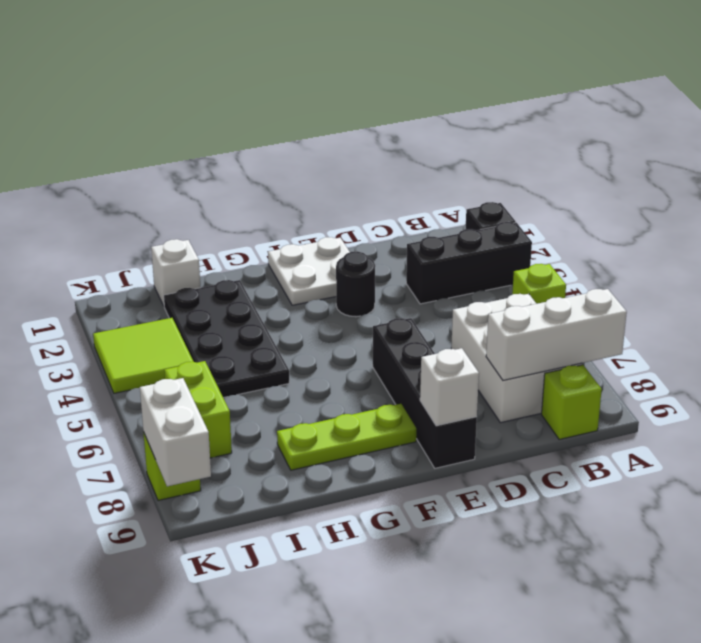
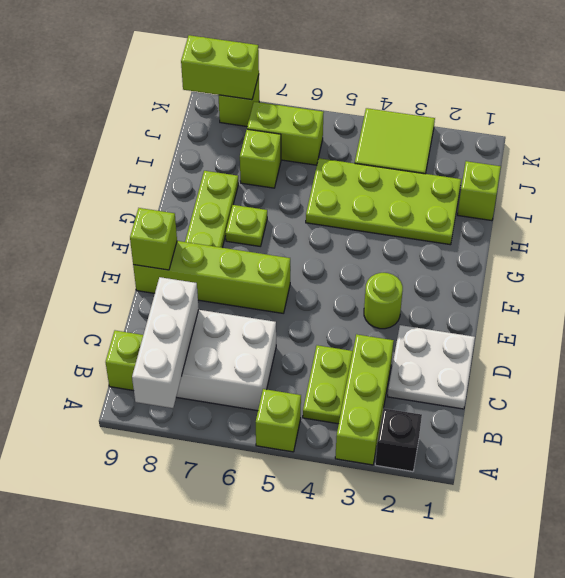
black brick A3:C3 level 1 -> lime brick A3:C3 level 1
none -> lime plate B4:C4 level 1
white plate E1:F2 level 1 -> white plate C1:D2 level 1
black round brick E3 level 1 -> lime round brick E3 level 1
black brick E6:E9 level 1 -> lime brick E6:E9 level 1
white brick E9 level 2 -> lime brick E9 level 2
none -> lime plate G7 level 1
black plate H2:I5 level 1 -> lime plate H2:I5 level 1
white brick I1 level 1 -> lime brick I1 level 1
none -> lime brick I7 level 1
white brick K8:K9 level 2 -> lime brick K8:K9 level 2

